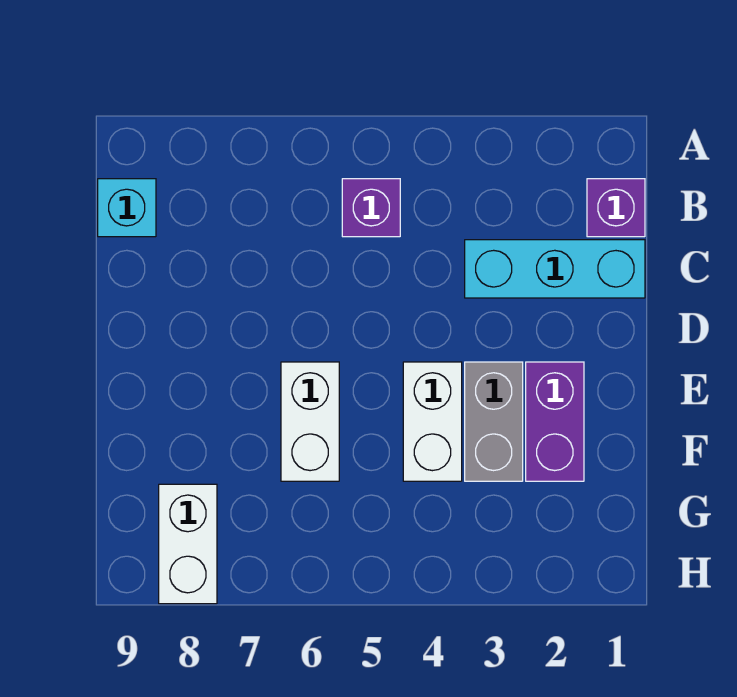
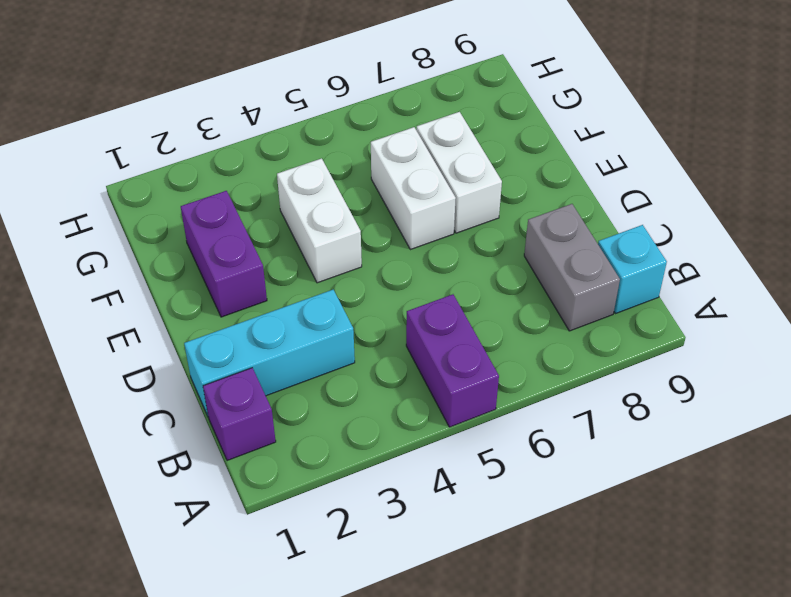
purple brick B5 level 1 -> purple brick A5:B5 level 1
grey brick E3:F3 level 1 -> grey brick B8:C8 level 1
white brick G8:H8 level 1 -> white brick E7:F7 level 1

